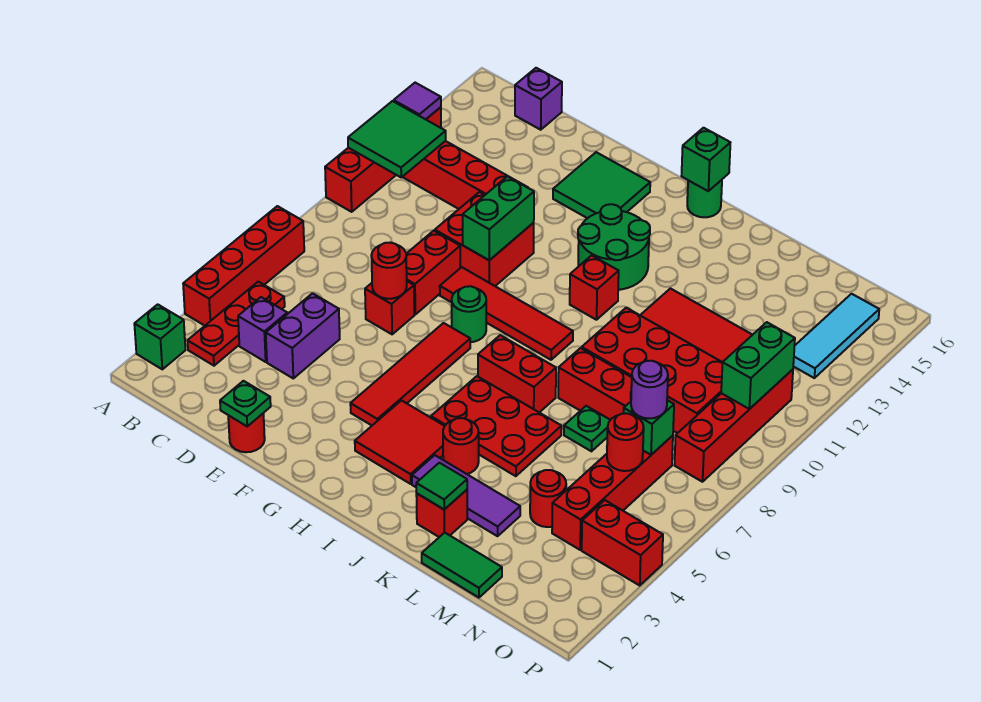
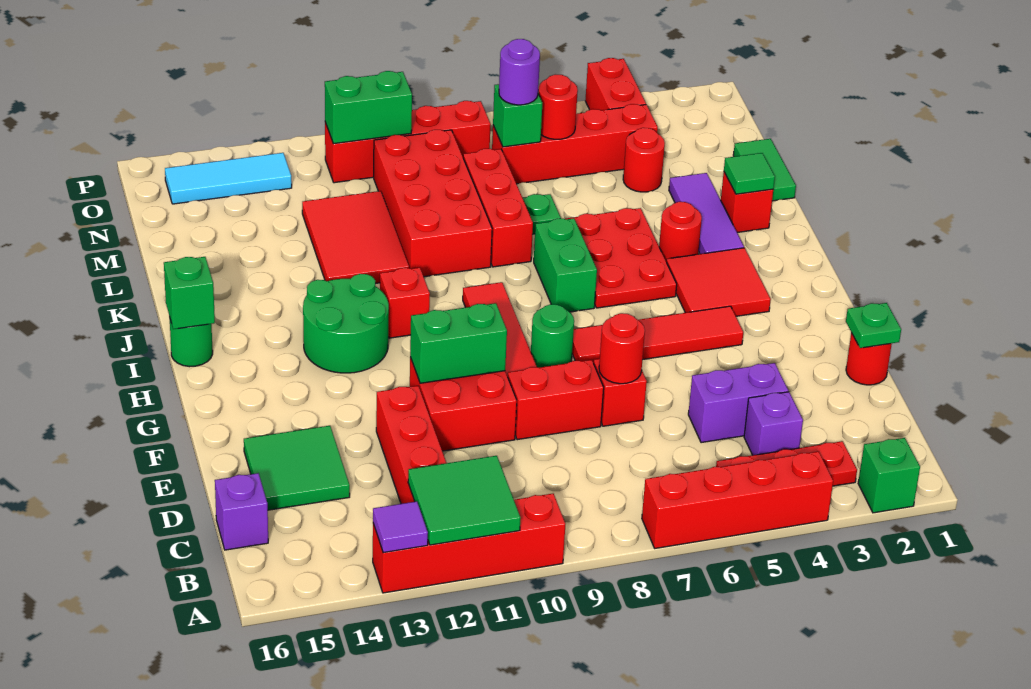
green tile F14:G15 level 1 -> green tile D14:E15 level 1
red brick I7:J7 level 1 -> green brick I7:J7 level 1

